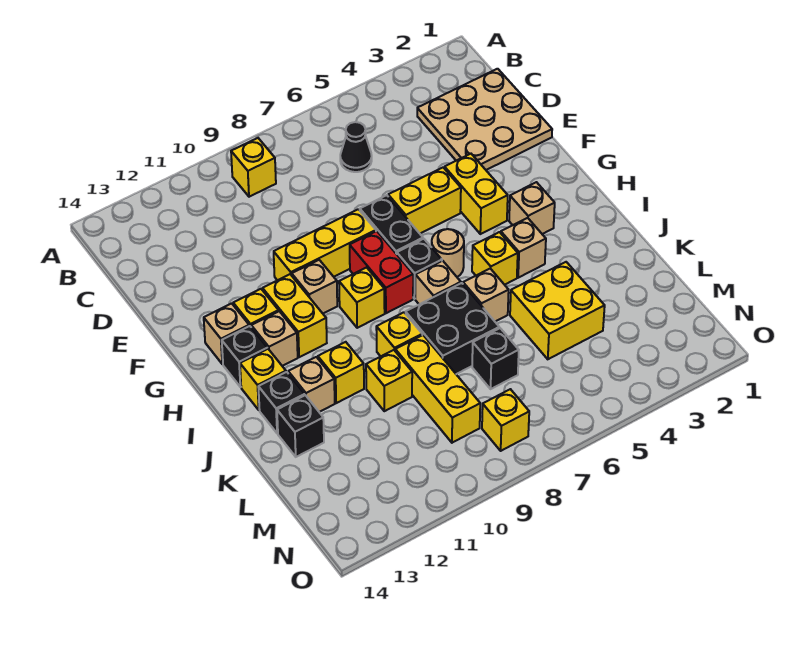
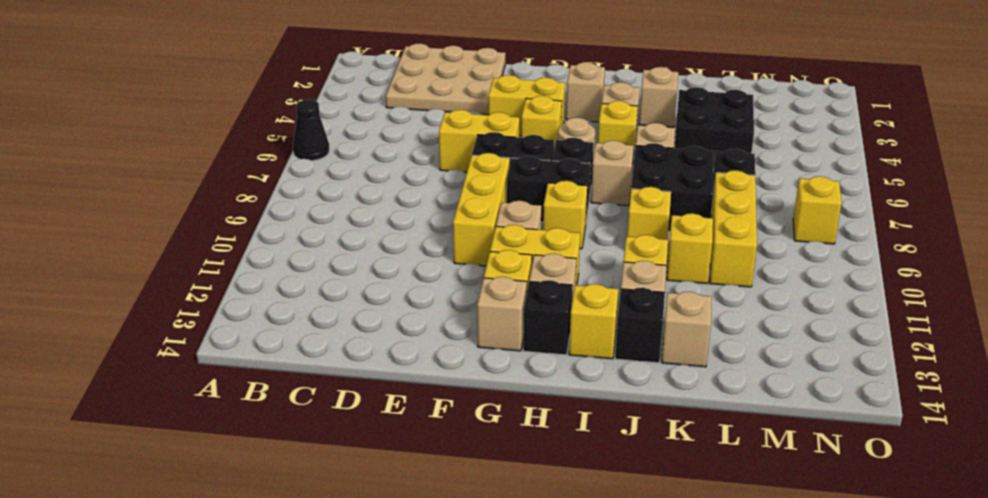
yellow brick B9 level 1 -> yellow brick G5 level 1
black cone C6 level 1 -> black cone A6 level 1
yellow brick F5:F6 level 1 -> yellow brick E6:F6 level 1
red brick G8:H8 level 1 -> black brick G8:H8 level 1
none -> tan brick J3 level 1
yellow brick K4:L5 level 1 -> black brick K4:L5 level 1
yellow brick K9:M9 level 1 -> yellow brick L8:L10 level 1
black brick K13 level 1 -> tan brick K13 level 1

